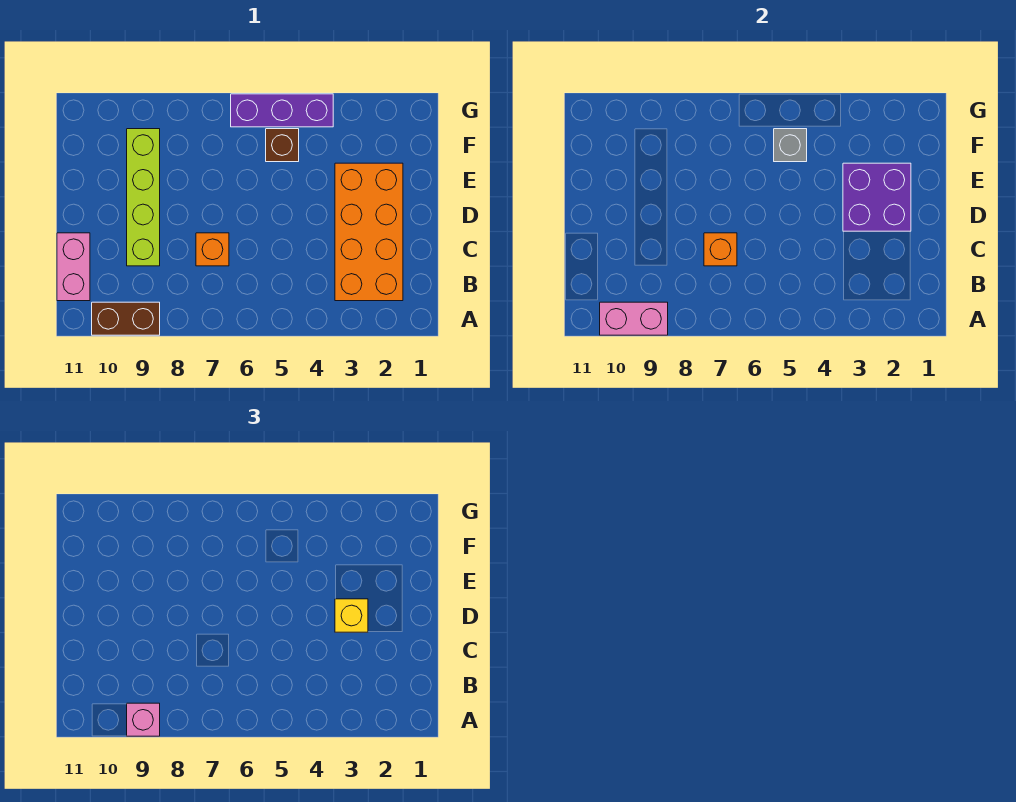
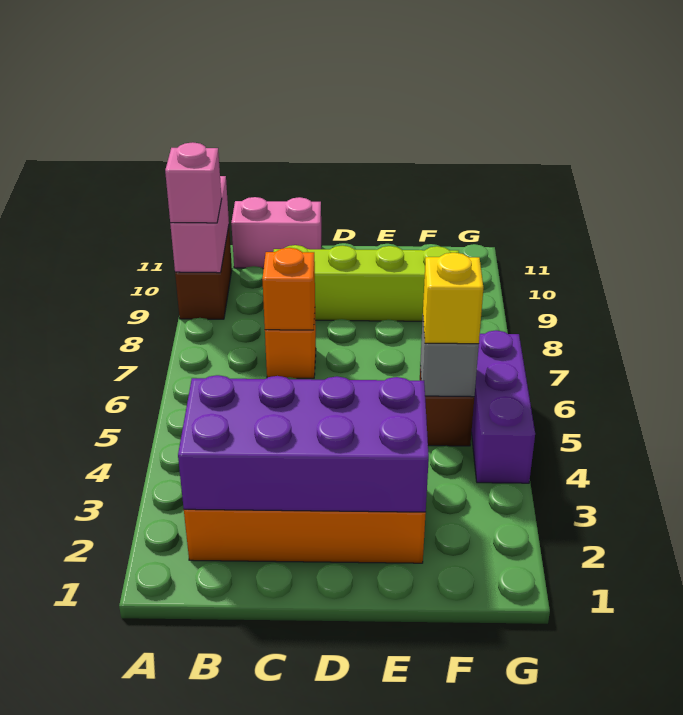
purple brick D2:E3 level 2 -> purple brick B2:E3 level 2
yellow brick D3 level 3 -> yellow brick F5 level 3

